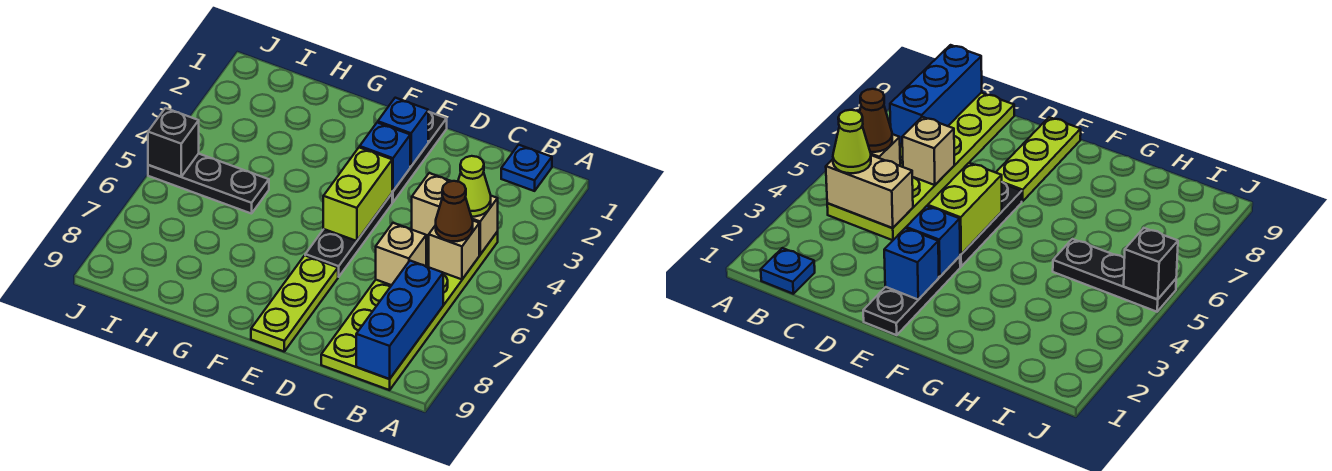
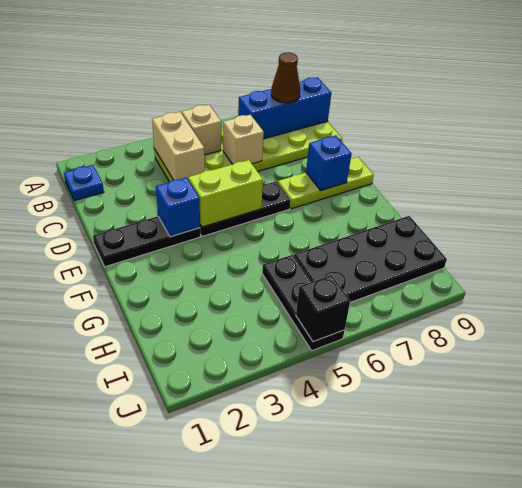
lime cone B4 level 3 -> none
brown cone B5 level 3 -> brown cone B8 level 3
blue brick E2 level 2 -> blue brick E8 level 2
none -> black plate H6:I9 level 1

